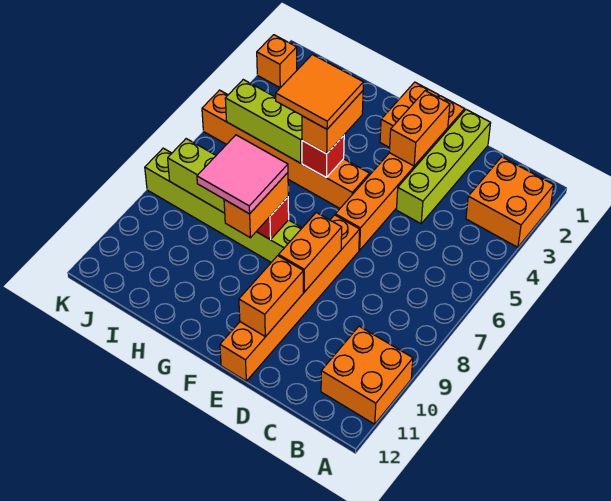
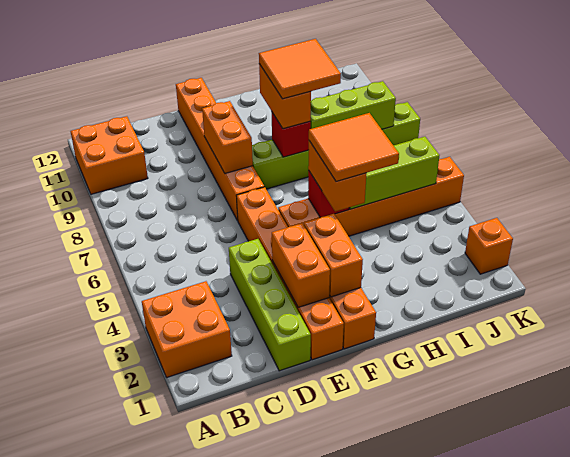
orange brick E10:E11 level 2 -> orange brick F2:F3 level 2
pink tile G8:H9 level 4 -> orange tile G8:H9 level 4

